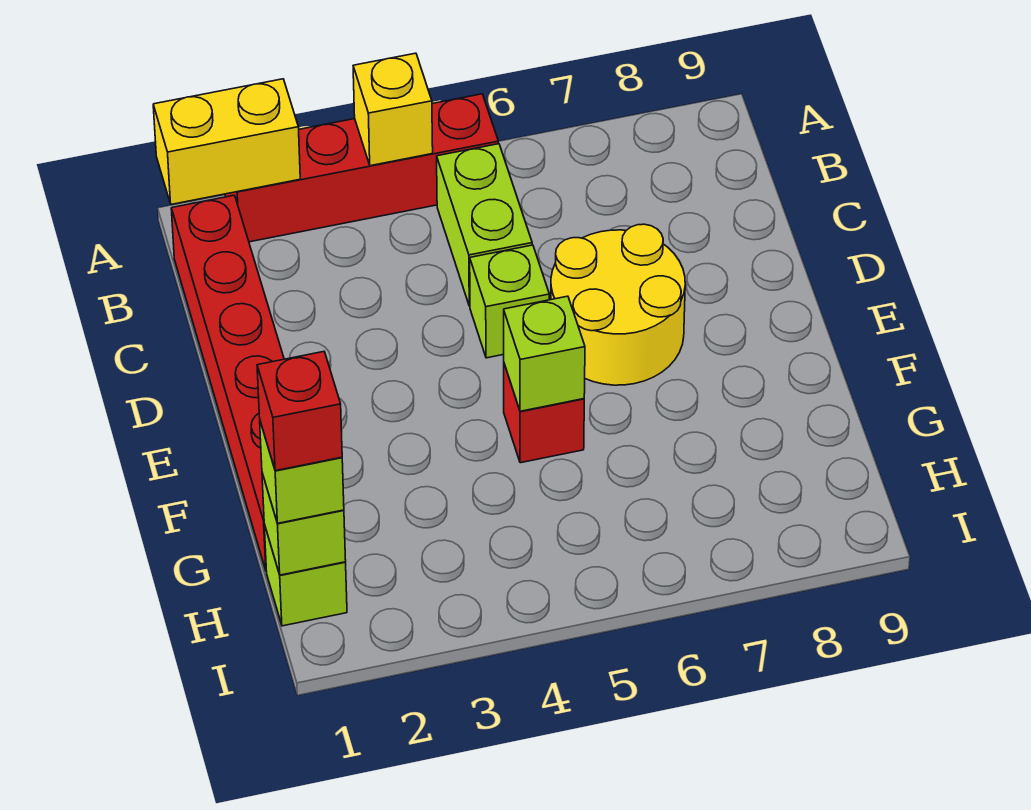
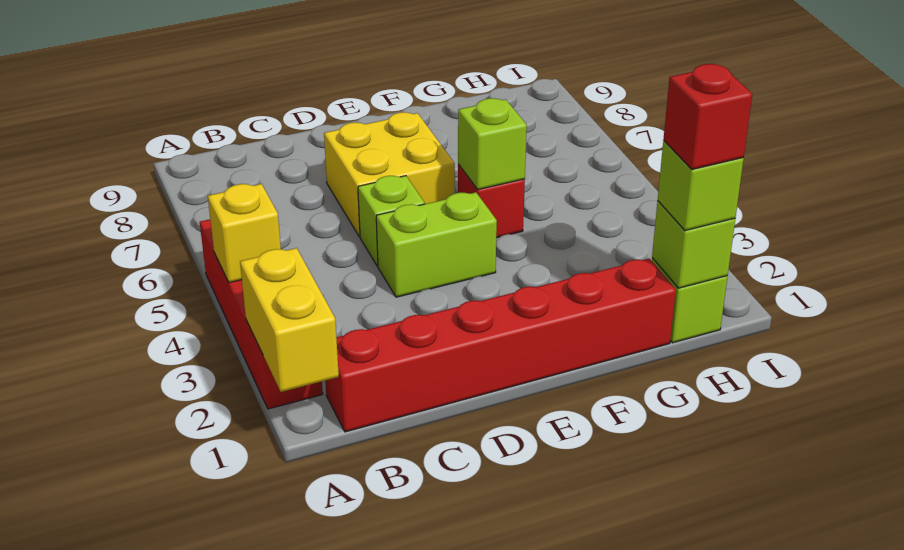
lime brick B5:C5 level 1 -> lime brick D4:E4 level 1
yellow round brick D6:E7 level 1 -> yellow brick D6:E7 level 1

